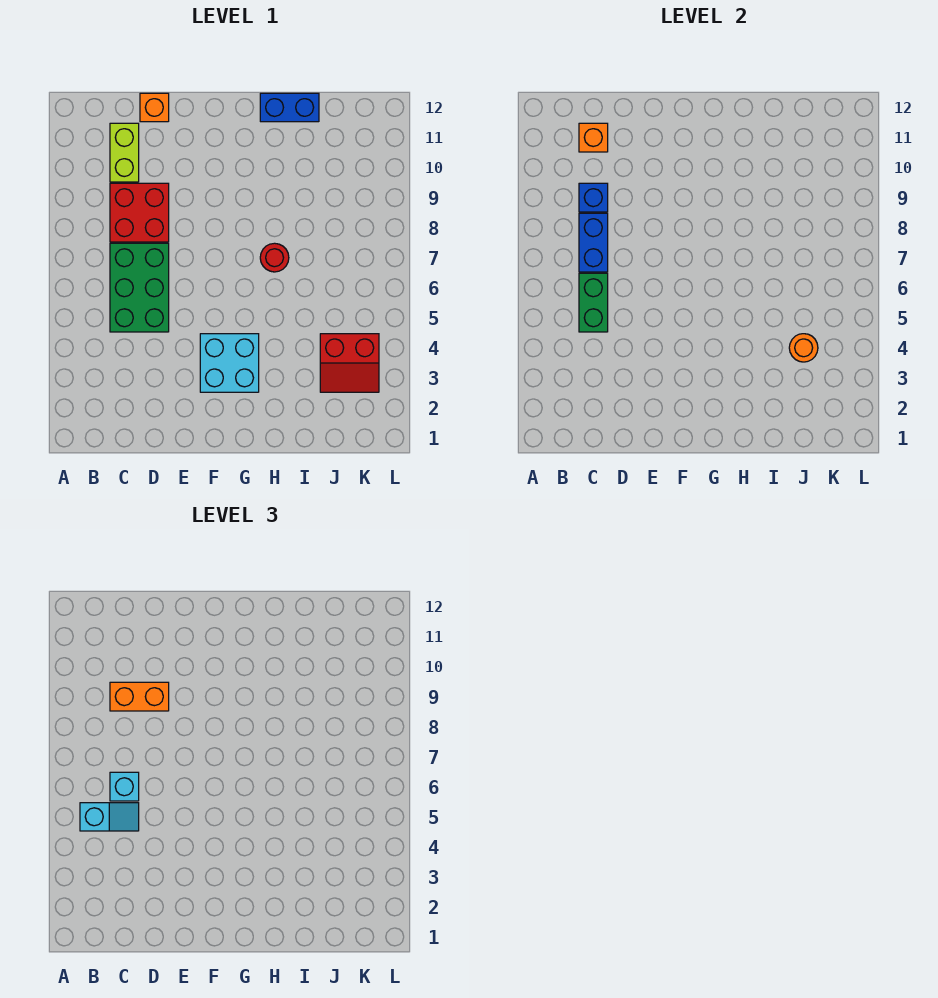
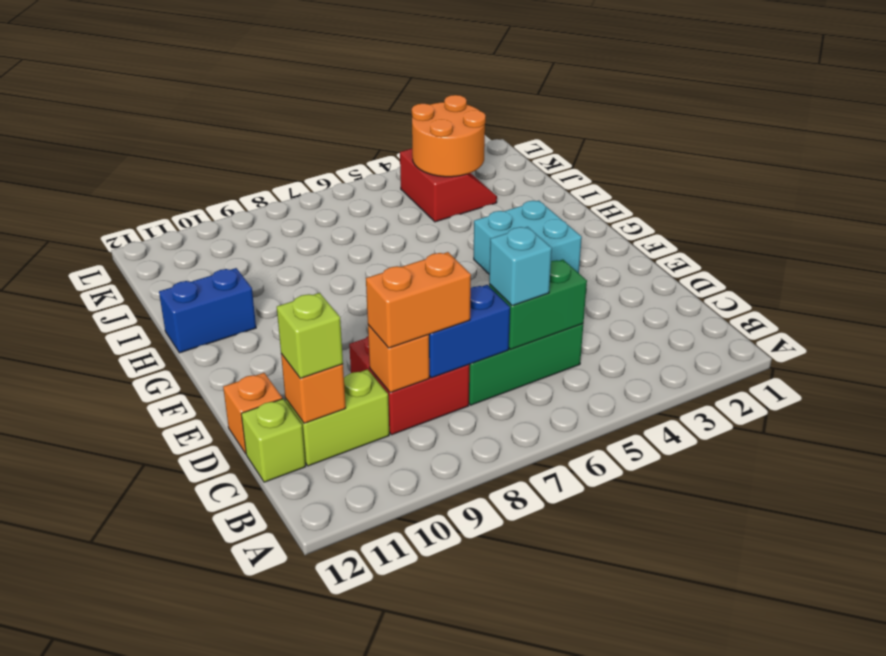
cyan slope B5:C5 level 3 top B -> none
blue brick C9 level 2 -> orange brick C9 level 2
orange brick C9:D9 level 3 -> orange brick C8:C9 level 3
none -> lime brick C11 level 3
none -> lime brick C12 level 1
red round brick H7 level 1 -> none
blue brick H12:I12 level 1 -> blue brick H11:H12 level 1
orange round brick J4 level 2 -> orange round brick J3:K4 level 2

